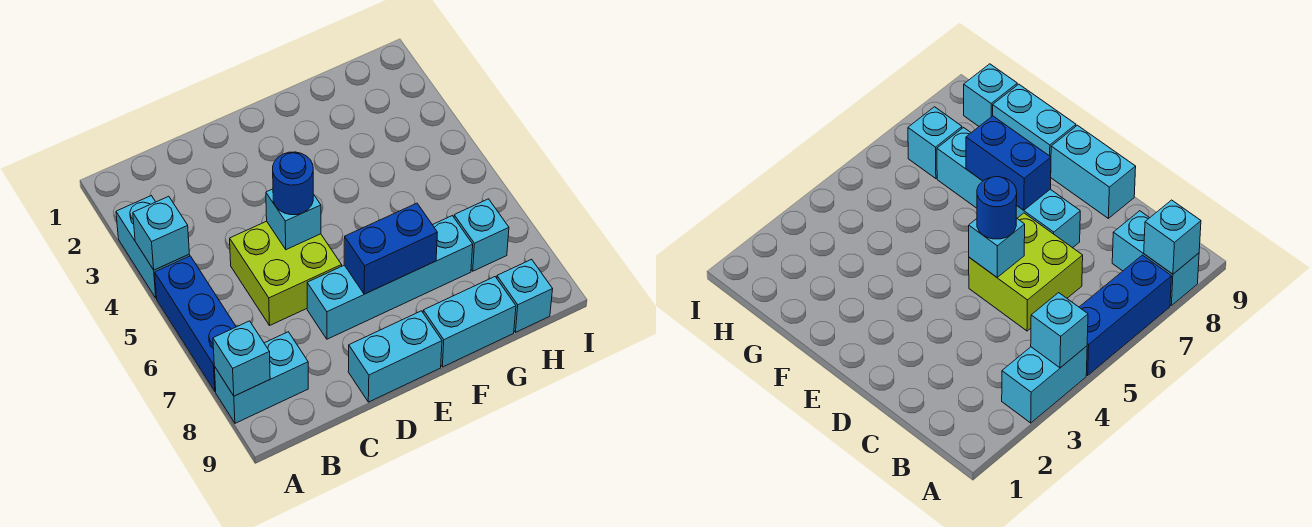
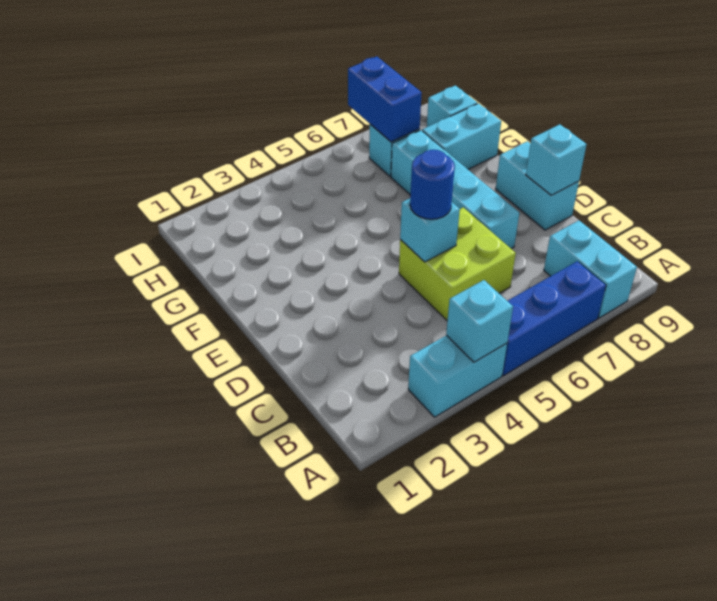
cyan brick A8 level 2 -> cyan brick D9 level 2
blue brick E7:F7 level 2 -> blue brick H7:I7 level 2
cyan brick F9:G9 level 1 -> cyan brick G8:G9 level 1

